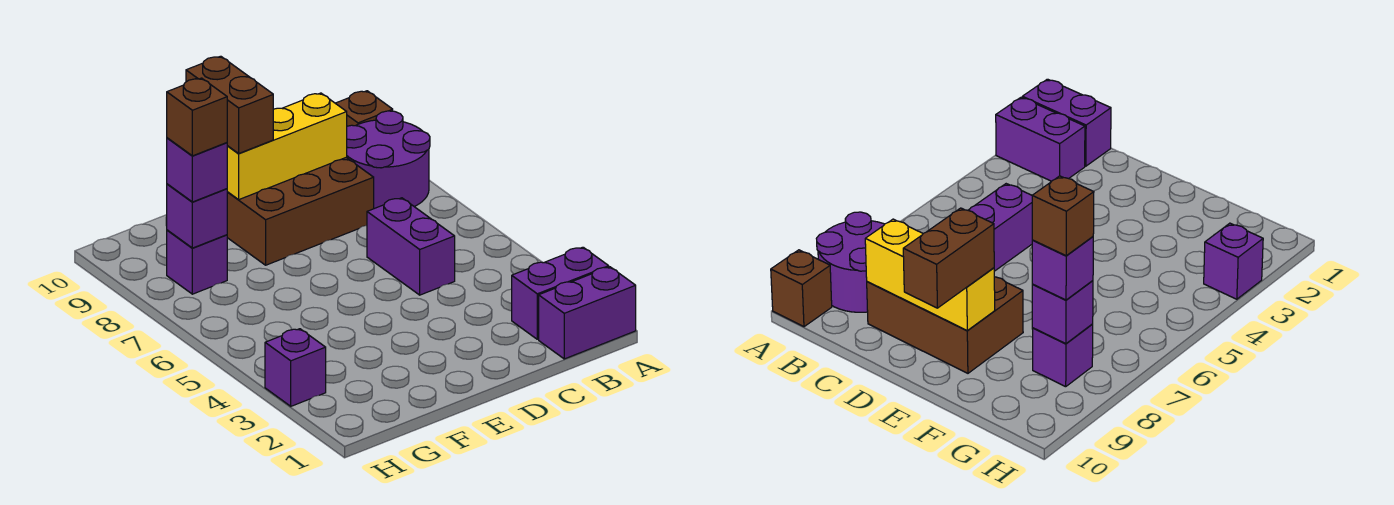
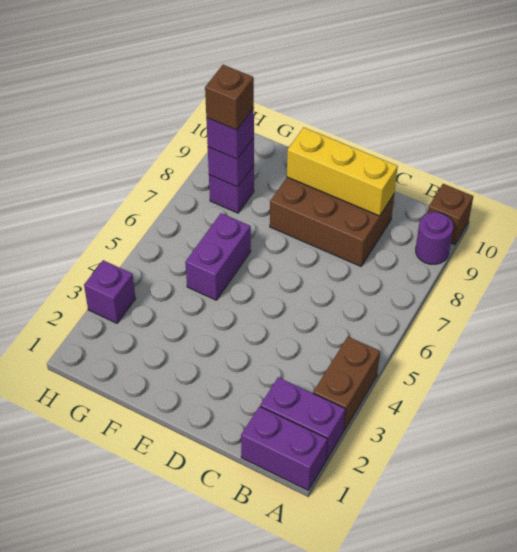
purple round brick A8:B9 level 1 -> purple round brick A9 level 1
purple brick C5:C6 level 1 -> purple brick F5:F6 level 1
brown brick E9:E10 level 3 -> brown brick A3:A4 level 1

